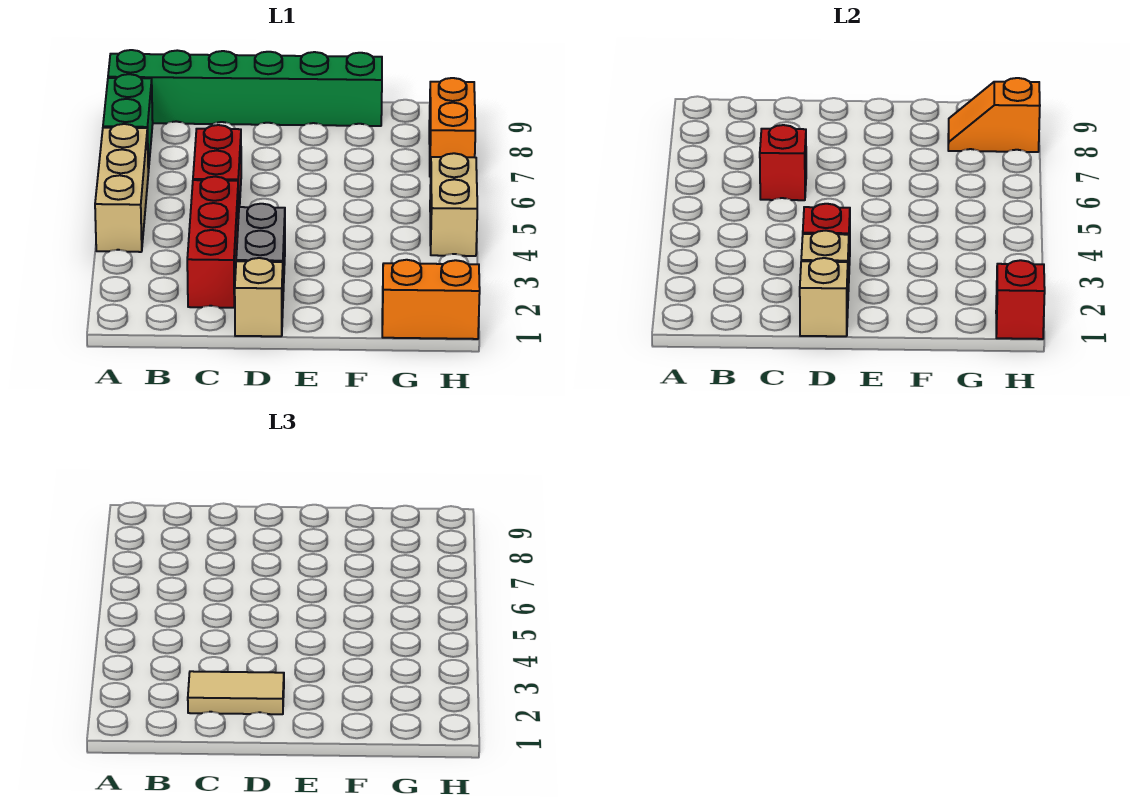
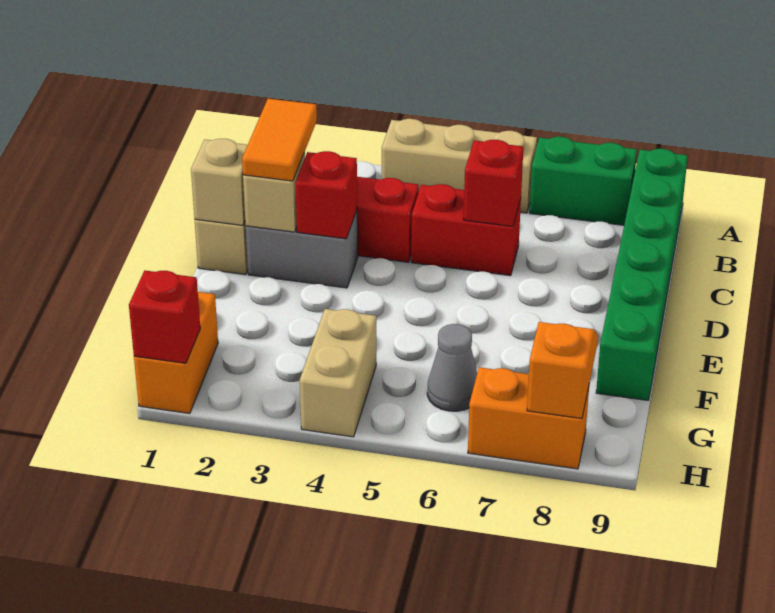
tan tile C2:D2 level 3 -> orange tile C2:D2 level 3
none -> grey cone G6 level 1
tan brick H4:H5 level 1 -> tan brick G4:H4 level 1

